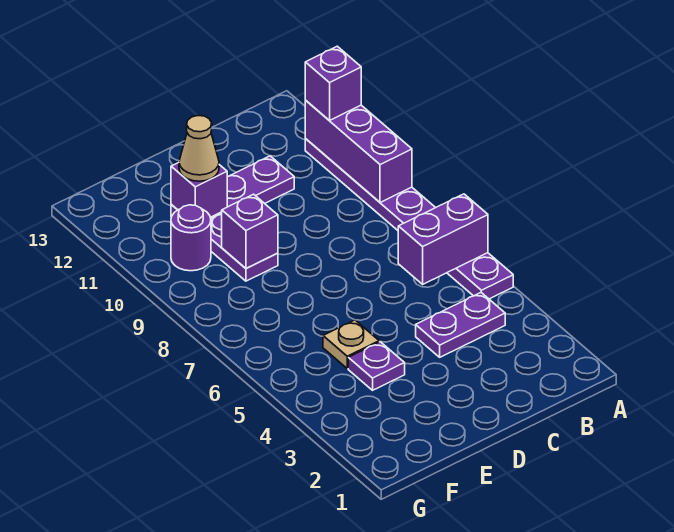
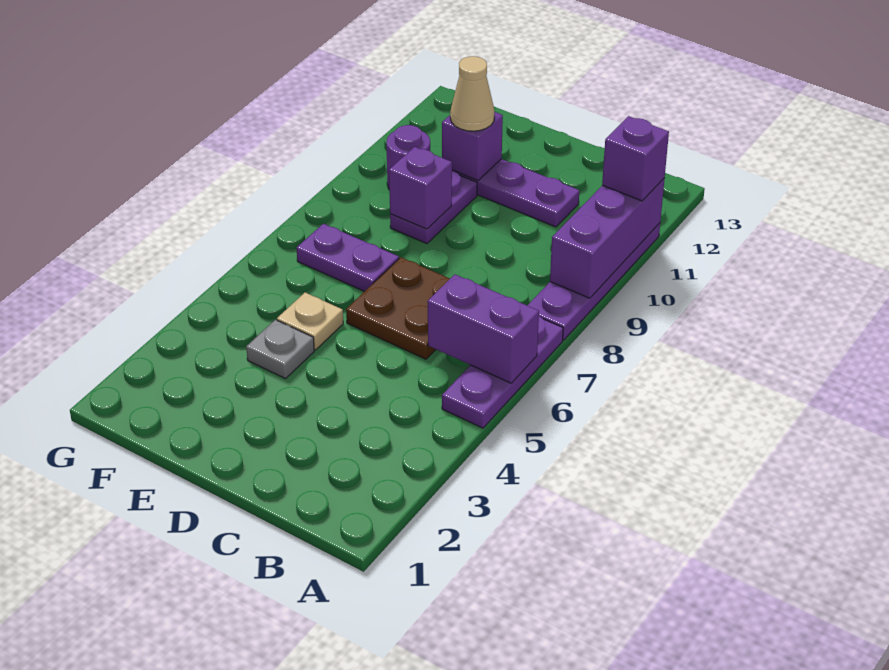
purple plate B4:C4 level 1 -> purple plate E7:F7 level 1
none -> brown plate C6:D7 level 1
purple plate E4 level 1 -> grey plate E4 level 1

